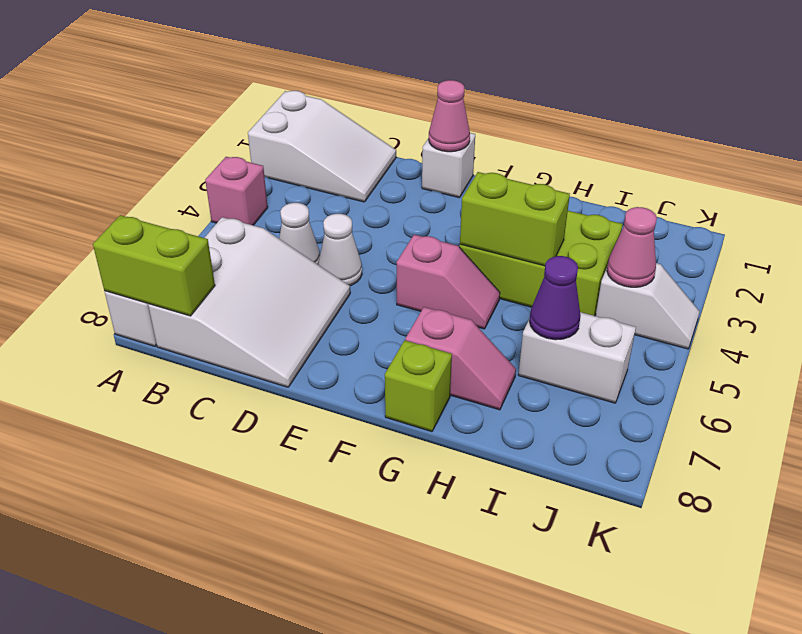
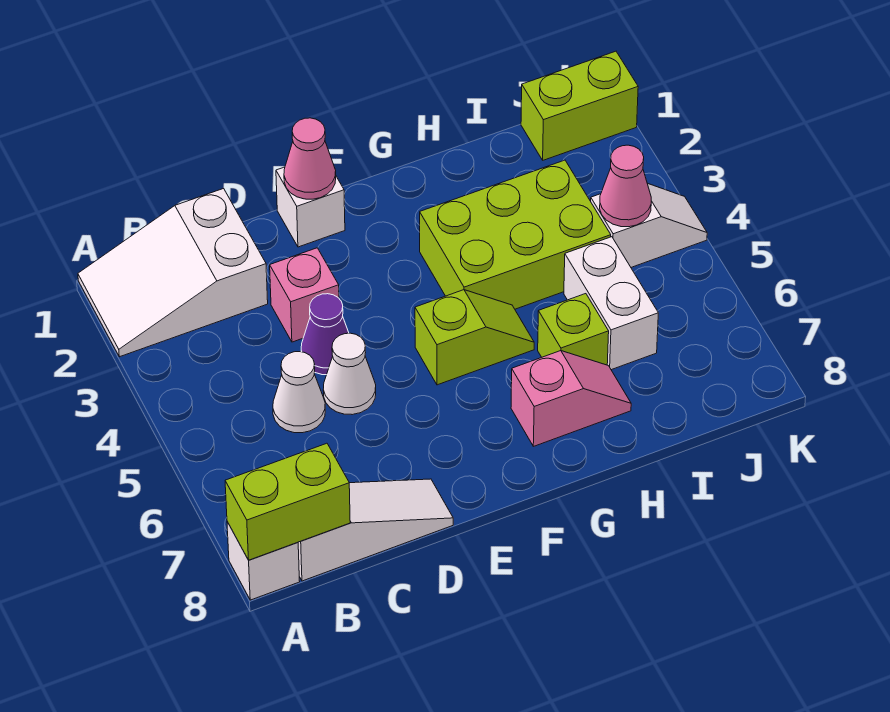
white slope A1:C2 level 1 top A -> white slope A1:C2 level 1 top C
pink brick A4 level 1 -> pink brick D3 level 1
white slope B6:D8 level 1 top B -> white slope B8:D8 level 1 top B
pink slope F5:G5 level 1 top F -> lime slope F5:G5 level 1 top F
lime brick G4:H4 level 2 -> lime brick J1:K1 level 1
lime brick G8 level 1 -> lime brick H6 level 1
white brick I6:J6 level 1 -> white brick I5:I6 level 1
purple cone I6 level 2 -> purple cone D4 level 1

